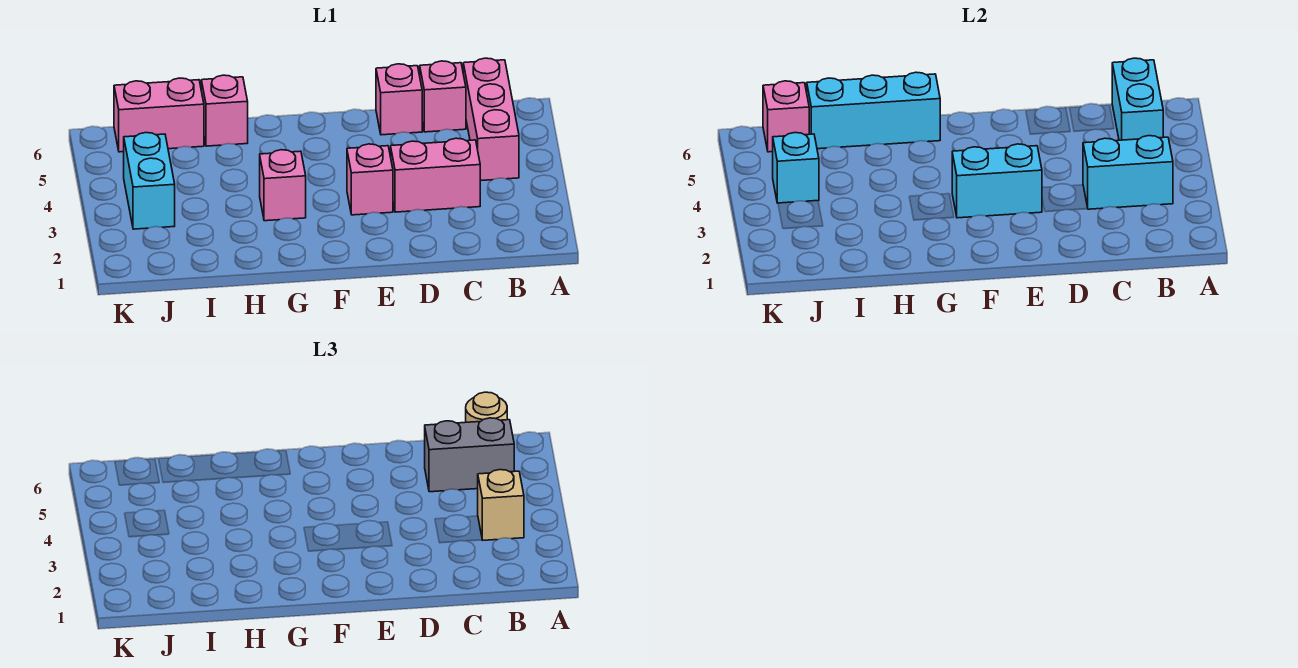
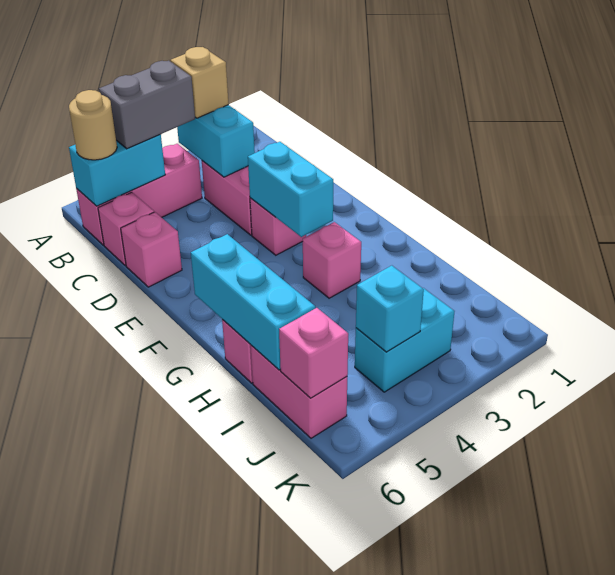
grey brick B5:C5 level 3 -> grey brick B4:B5 level 3

